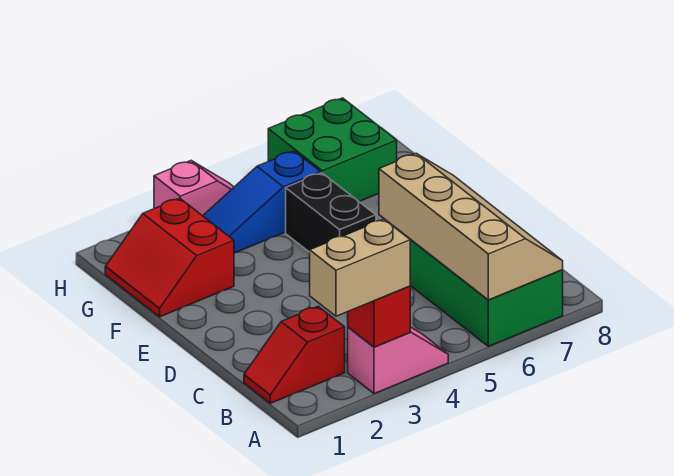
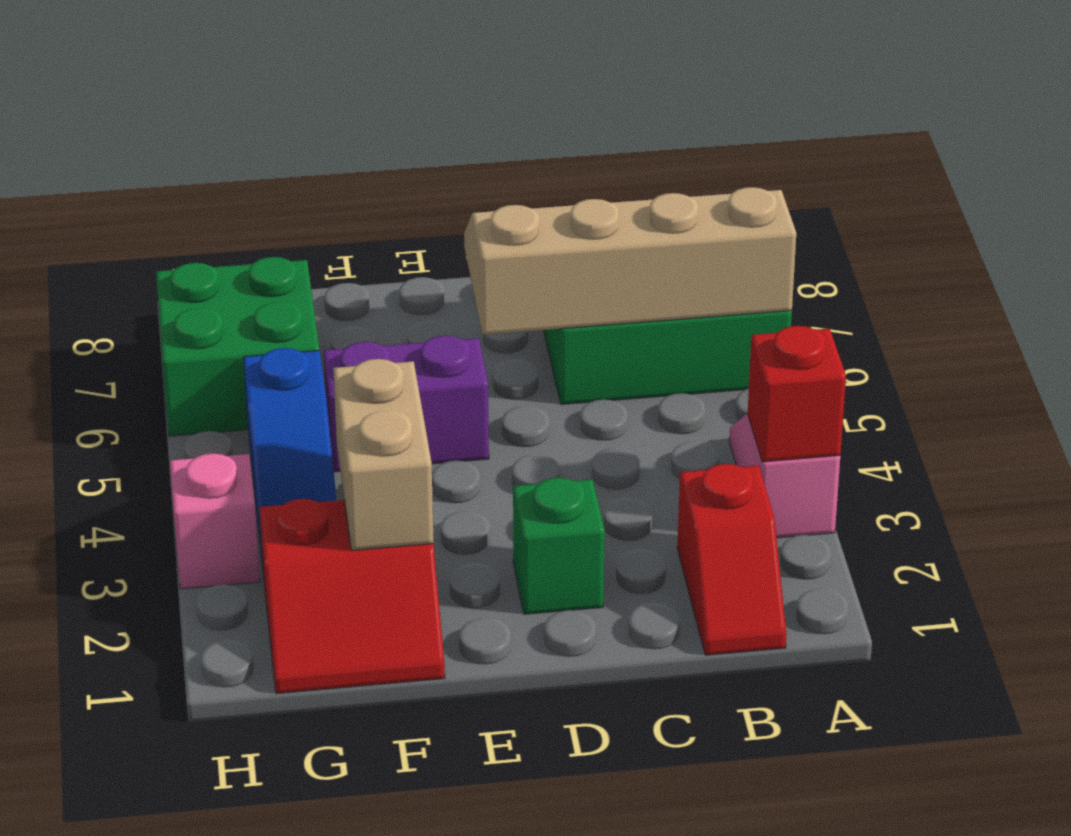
tan brick A2:A3 level 3 -> tan brick F2:F3 level 2
none -> green brick D2 level 1
black brick E5:F5 level 1 -> purple brick E5:F5 level 1

